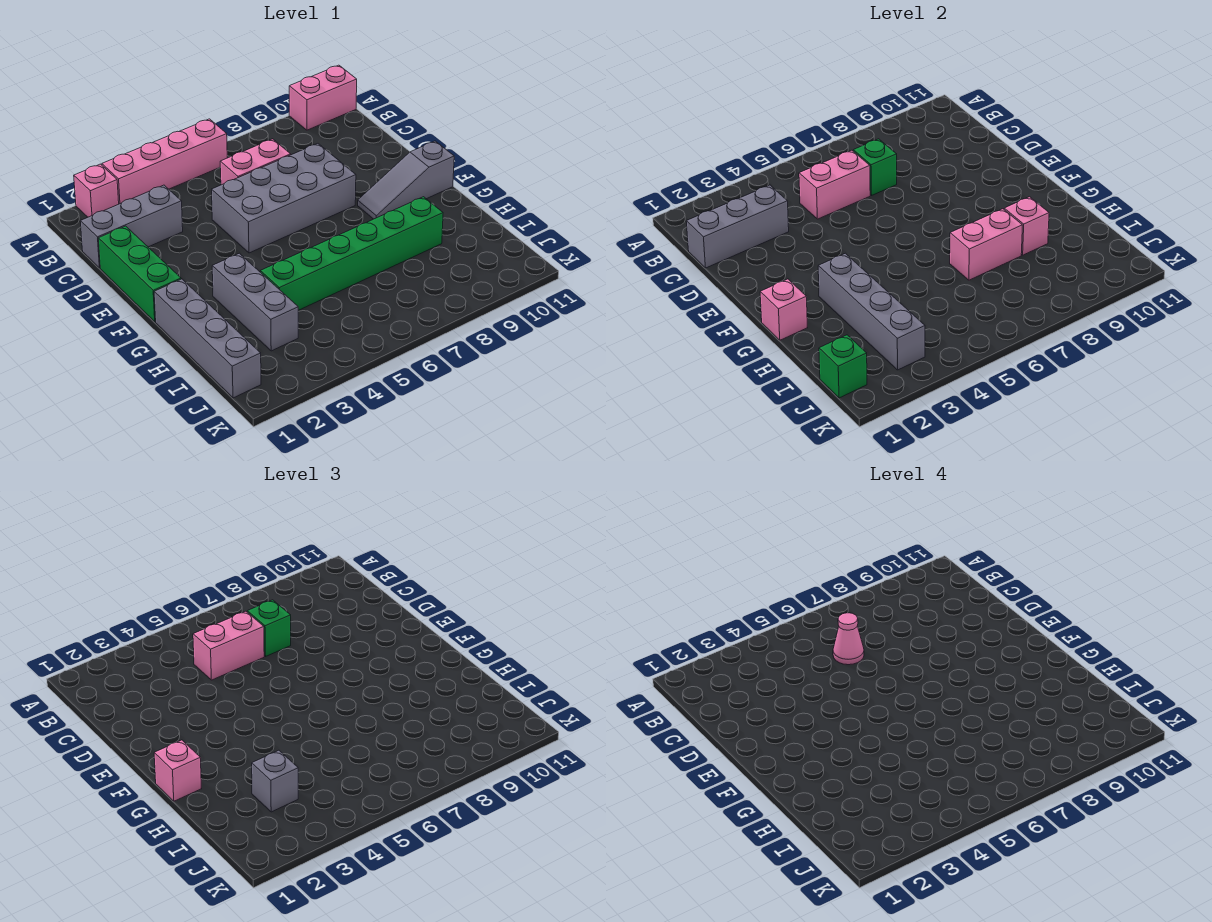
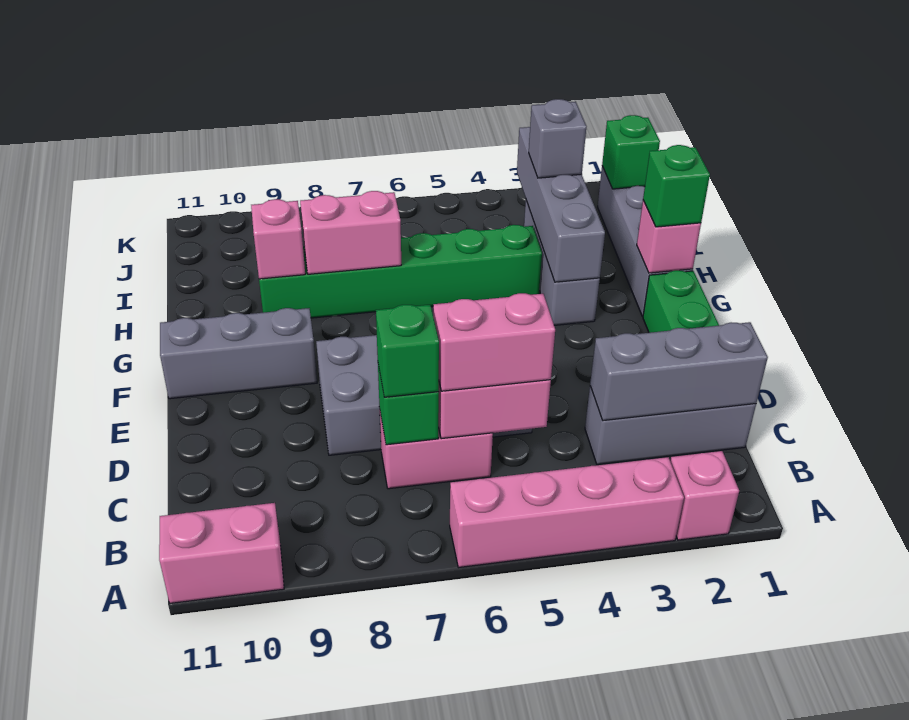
pink cone C6 level 4 -> none
grey slope F9:F11 level 1 top 11 -> grey brick F9:F11 level 1
pink brick G1 level 3 -> green brick G1 level 3

